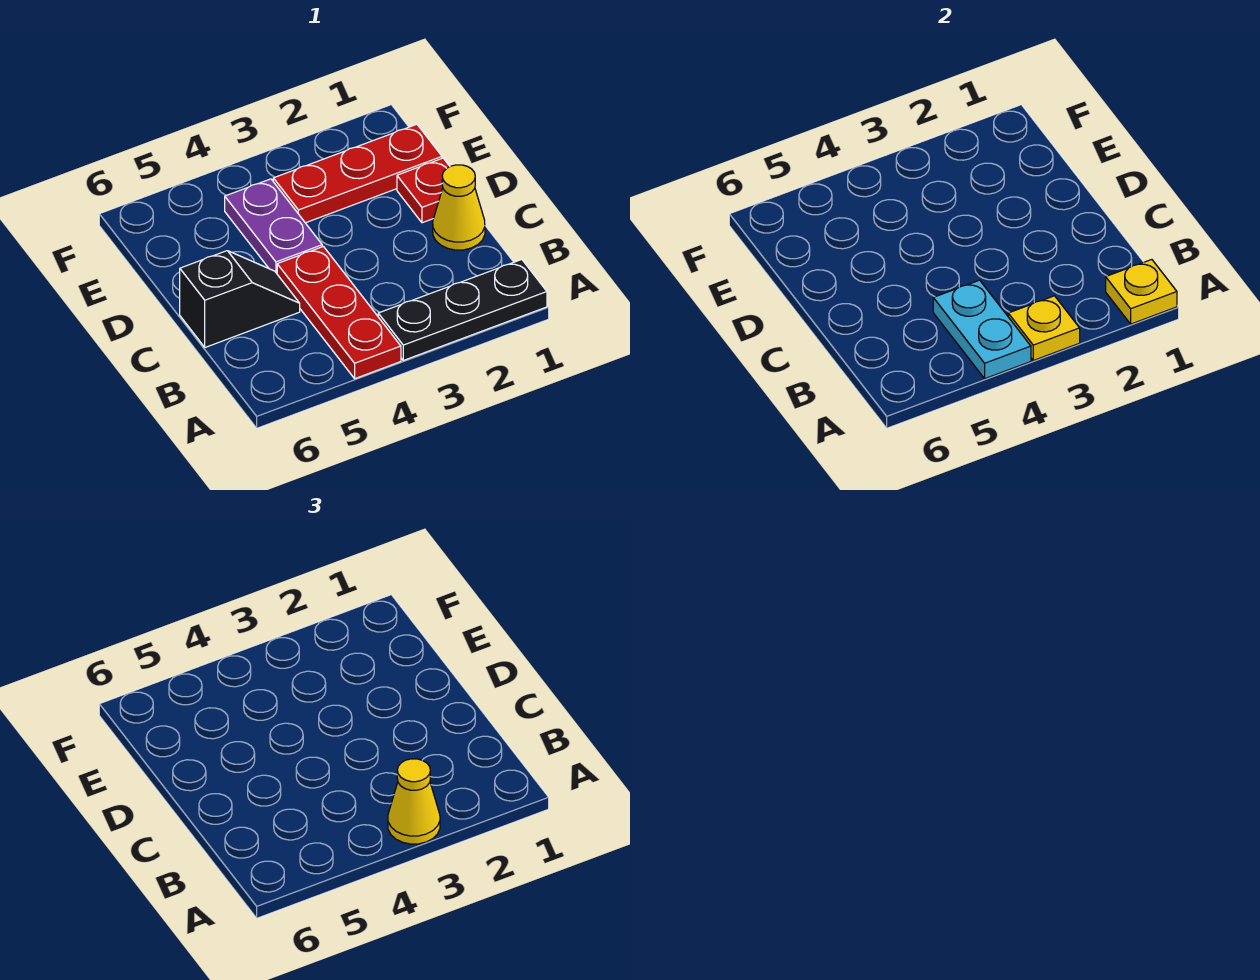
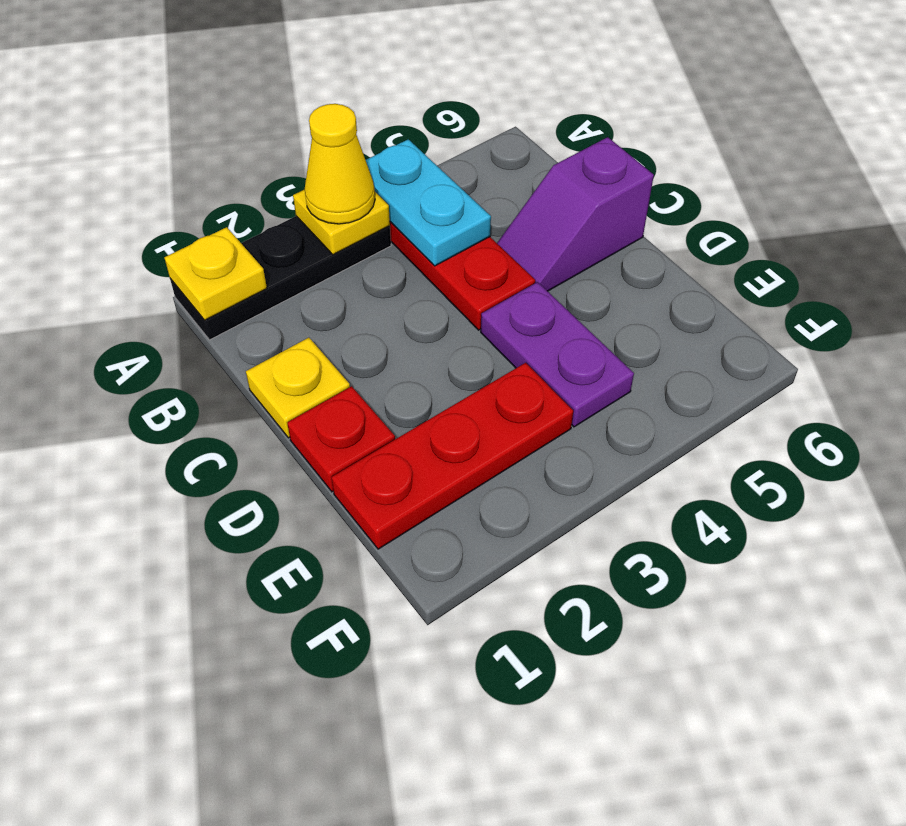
yellow cone C1 level 1 -> yellow plate C1 level 1
black slope C5:C6 level 1 top 6 -> purple slope C5:C6 level 1 top 6

